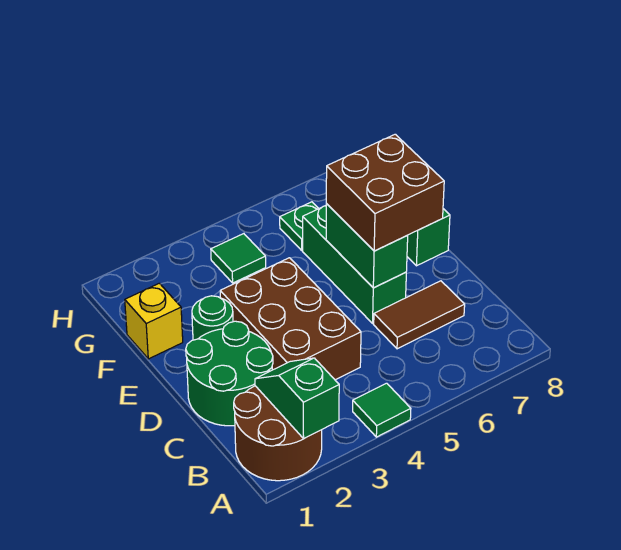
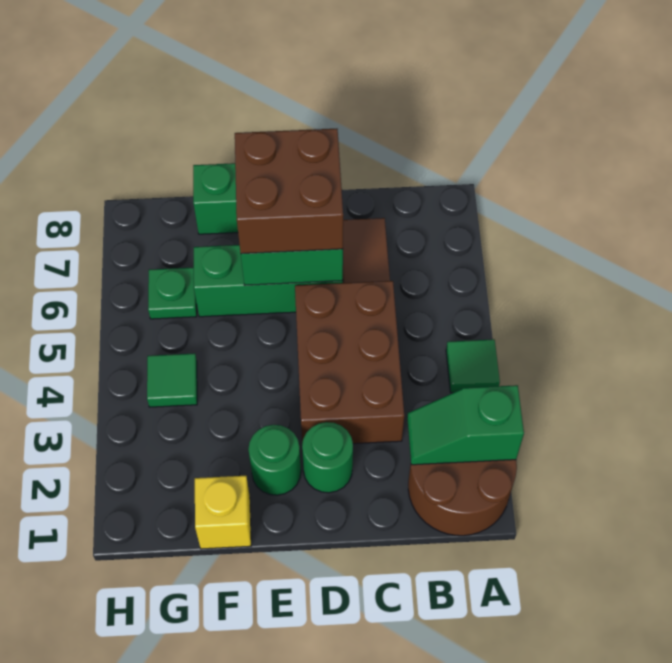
green round brick C1:D2 level 1 -> green round brick D2 level 1
brown brick C3:E4 level 1 -> brown brick C3:D5 level 1

